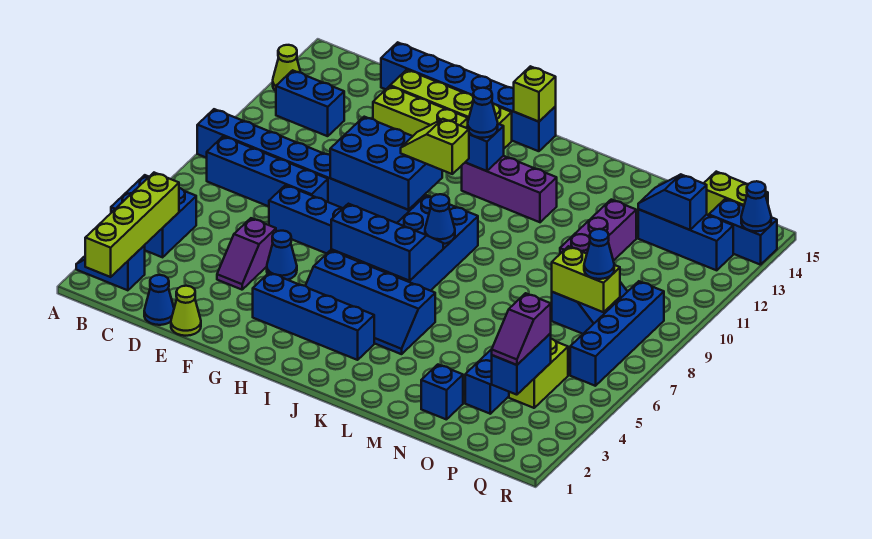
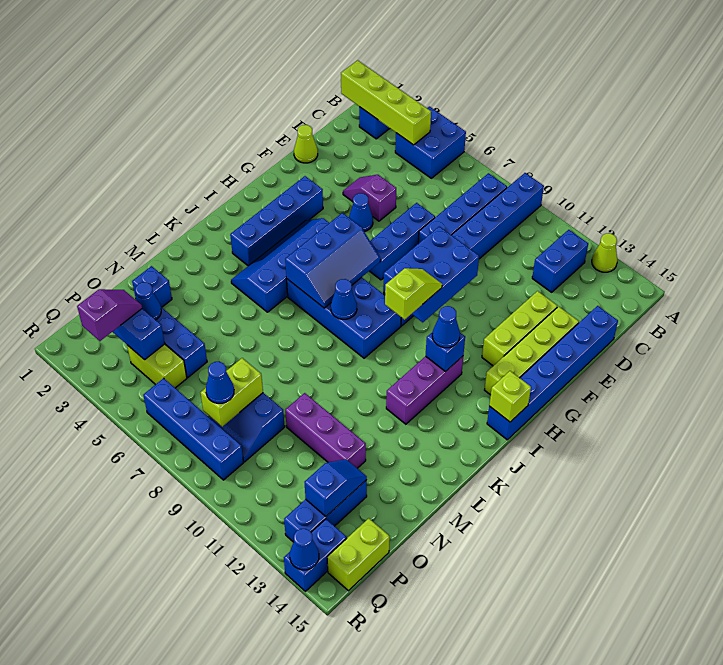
blue cone D1 level 1 -> blue cone O3 level 2
purple slope P3:P4 level 3 top 4 -> purple slope P3:Q3 level 3 top Q

